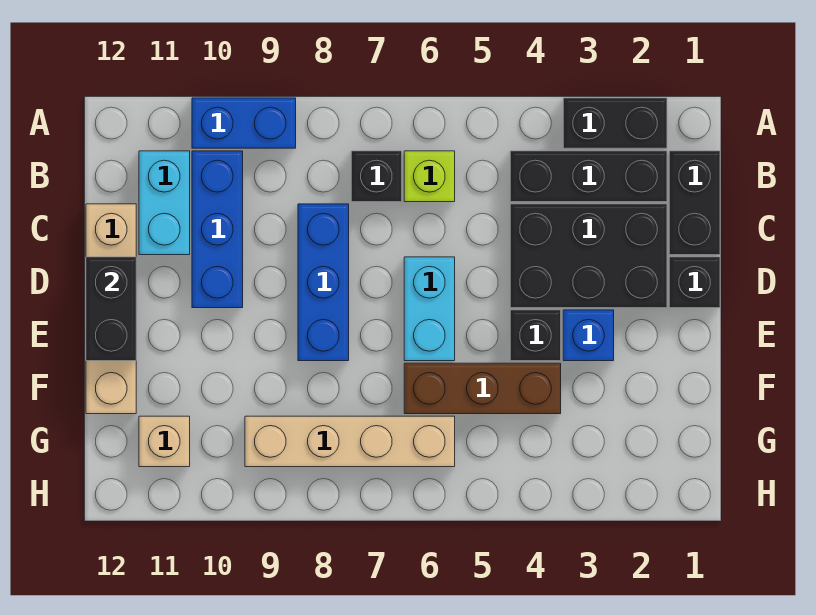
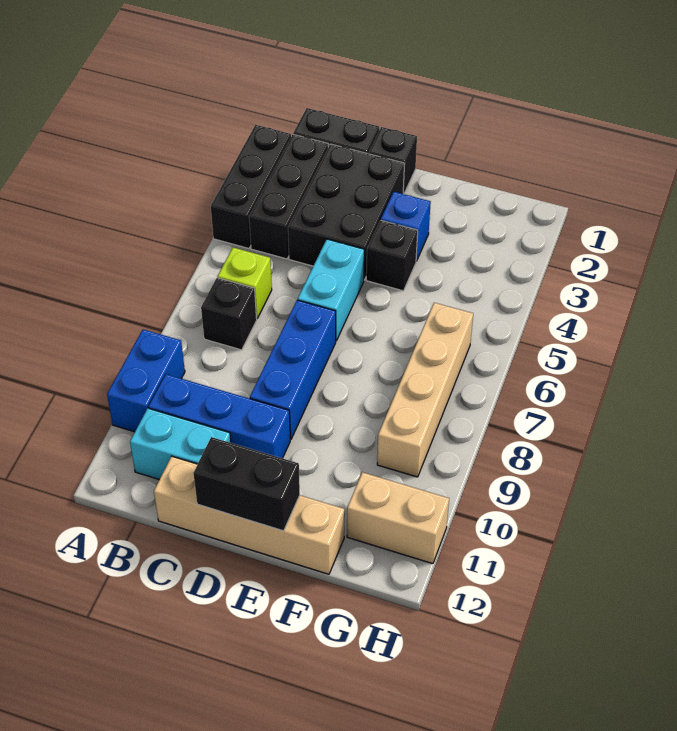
black brick A2:A3 level 1 -> black brick A2:A4 level 1
blue brick C8:E8 level 1 -> blue brick D7:D9 level 1
cyan brick D6:E6 level 1 -> cyan brick D5:D6 level 1
brown brick F4:F6 level 1 -> none
tan brick G11 level 1 -> tan brick G11:H11 level 1

